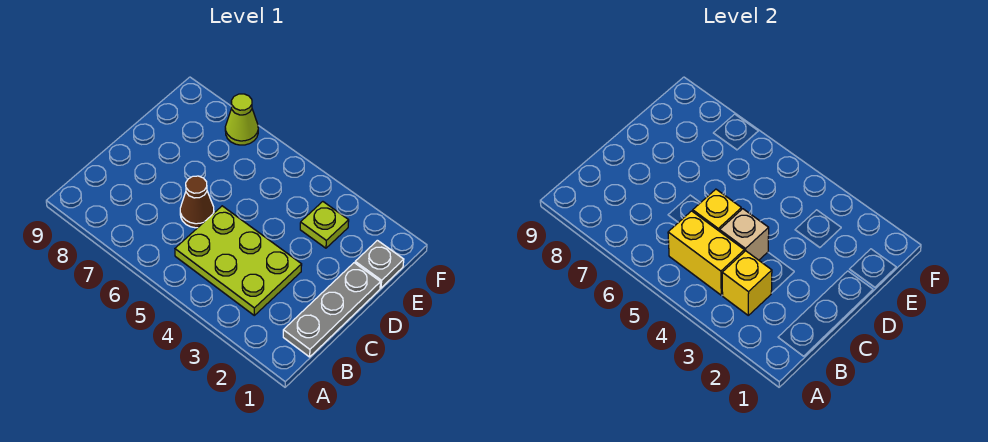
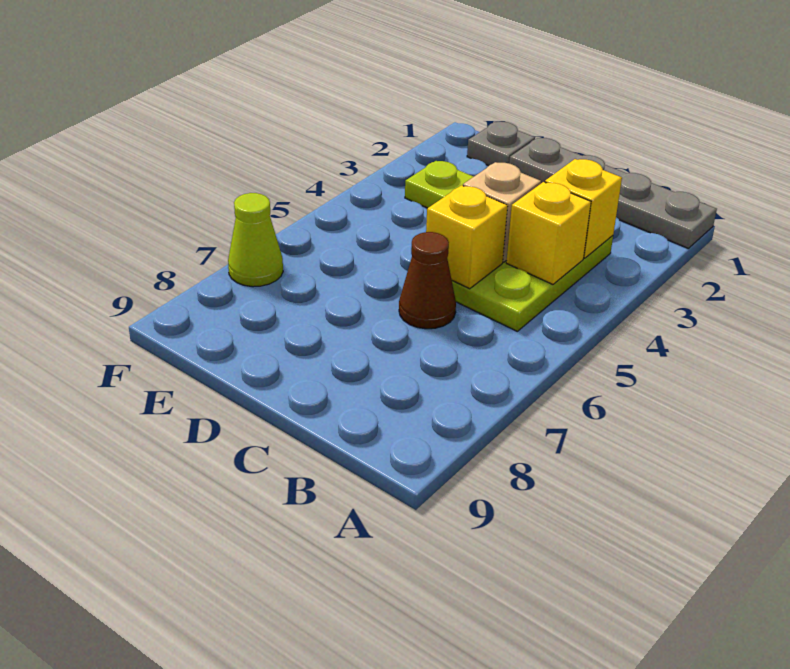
grey plate B1:D1 level 1 -> grey plate A1:D1 level 1
yellow brick B4:B5 level 2 -> yellow brick B4 level 2

